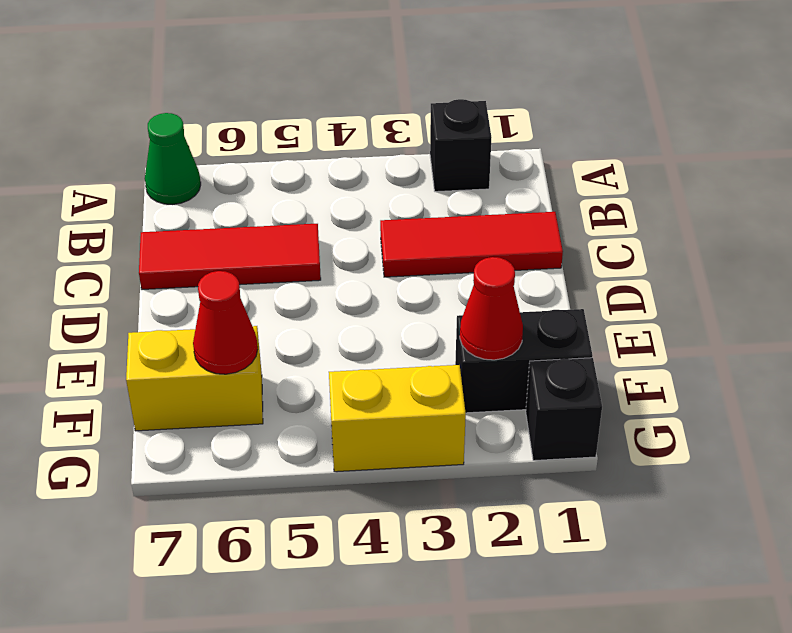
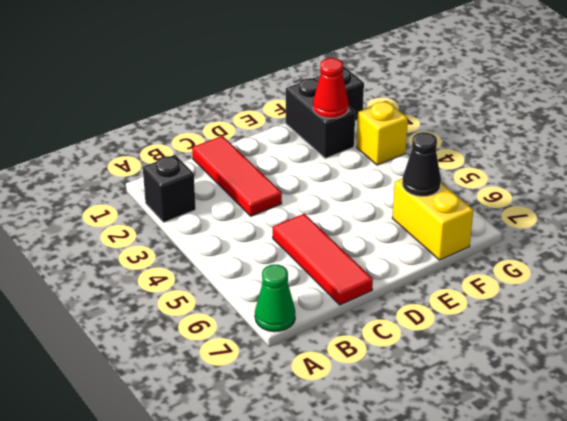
red cone F6 level 2 -> black cone F6 level 2
yellow brick G3:G4 level 1 -> yellow brick G3 level 1

